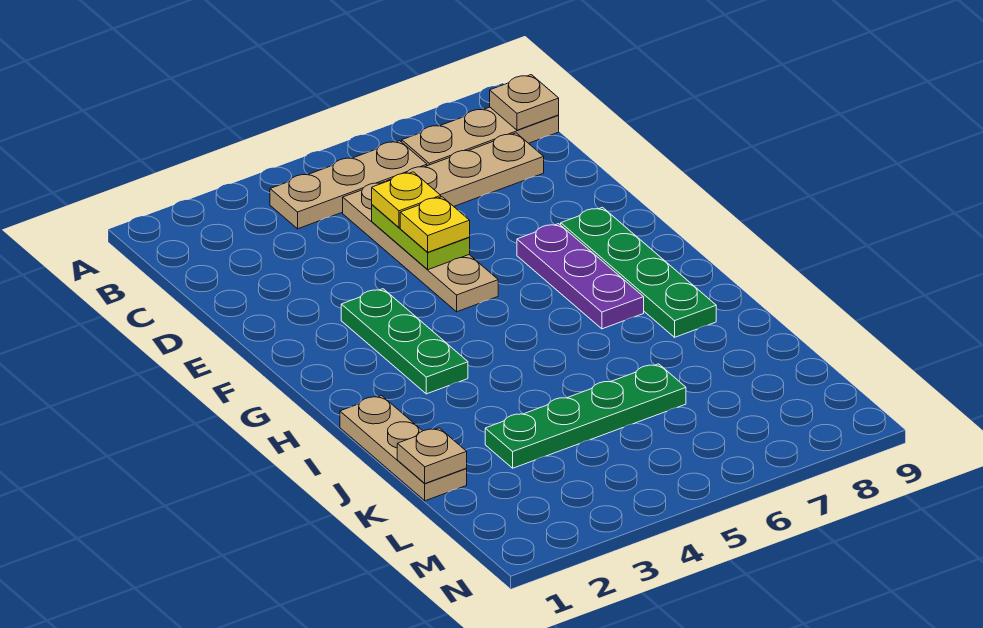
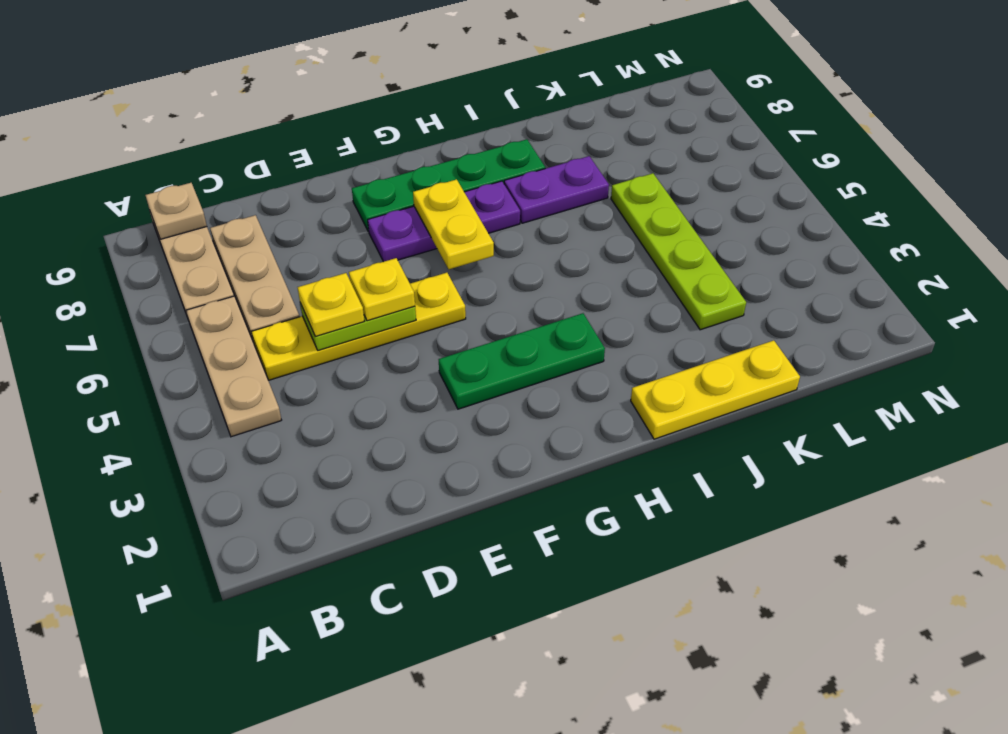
tan plate C5:F5 level 1 -> yellow plate C5:F5 level 1
none -> yellow plate G6:G7 level 2
tan plate I1:K1 level 1 -> yellow plate I1:K1 level 1
none -> purple plate I7:J7 level 1
tan plate K1 level 2 -> none
green plate K3:K6 level 1 -> lime plate K3:K6 level 1

